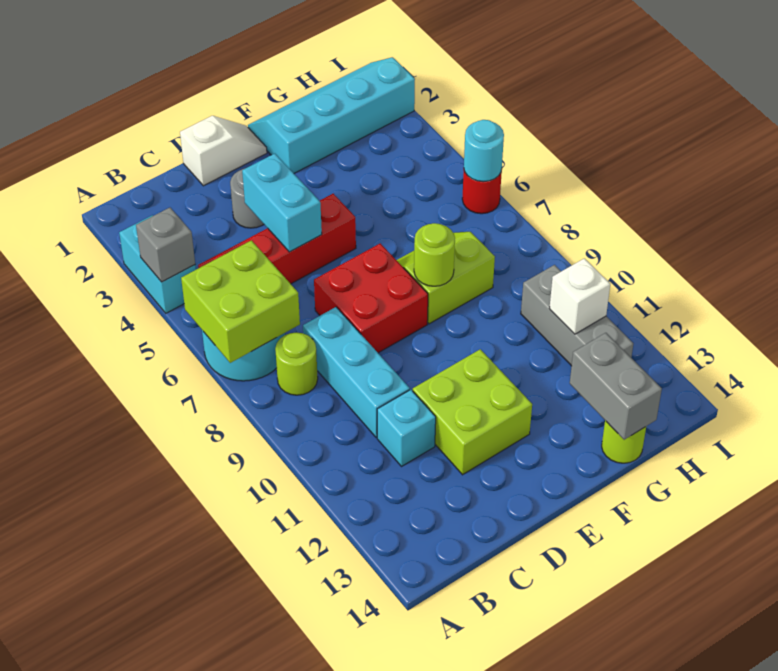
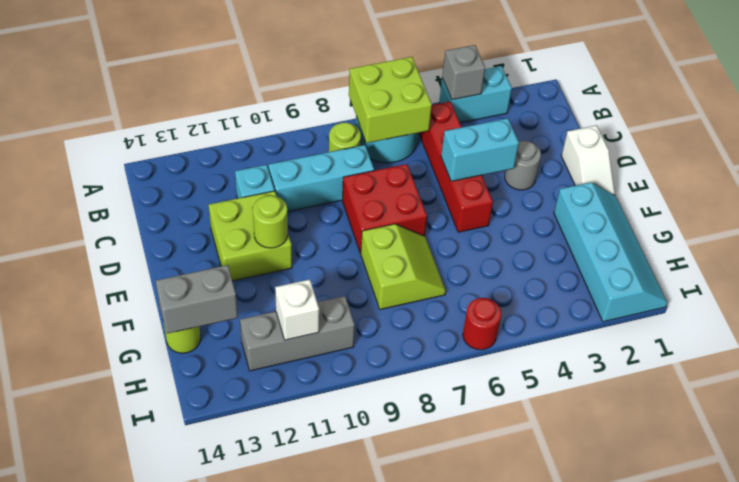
lime round brick F8 level 2 -> lime round brick E11 level 2
cyan round brick I6 level 2 -> none

